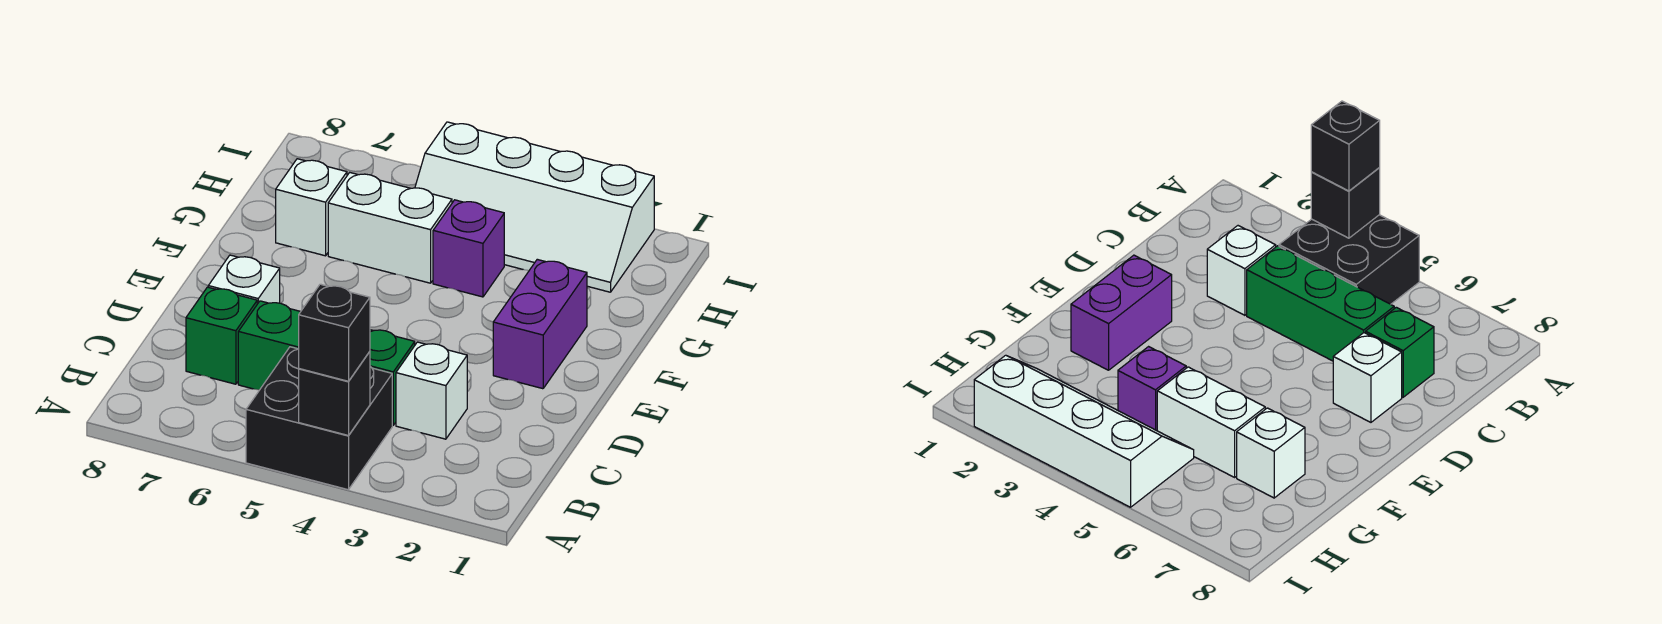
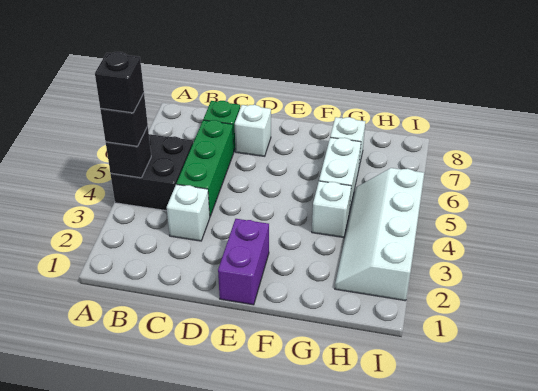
none -> black brick A4 level 4
purple brick E2:F2 level 1 -> purple brick E1:E2 level 1
purple brick G4 level 1 -> white brick G4 level 1

